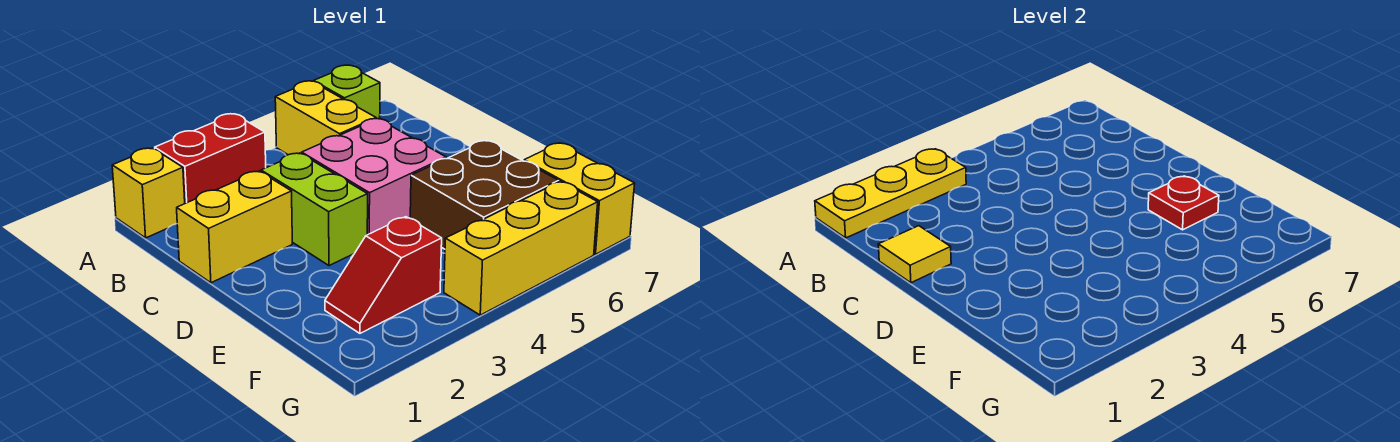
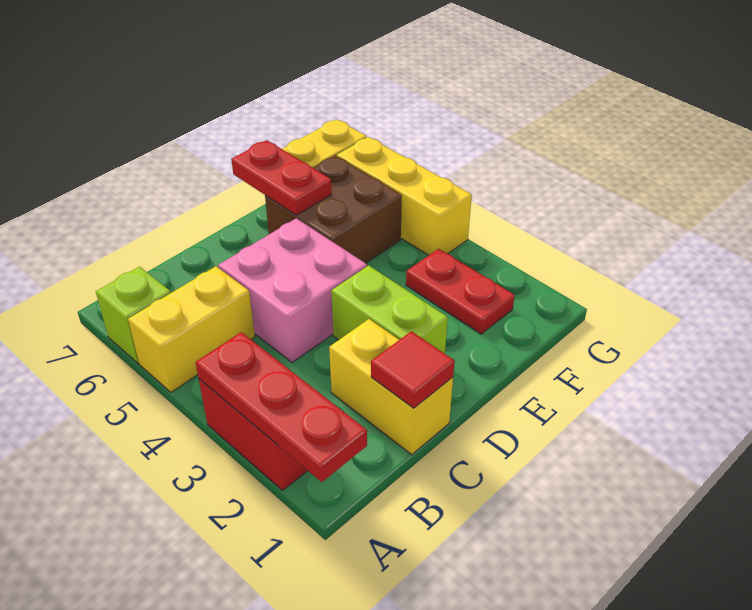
yellow brick A1 level 1 -> none
yellow plate A1:A3 level 2 -> red plate A1:A3 level 2
yellow tile C1 level 2 -> red tile C1 level 2
lime brick C3:D3 level 1 -> lime brick D2:D3 level 1
red plate E6 level 2 -> red plate E6:E7 level 2
red slope F2:F3 level 1 top 3 -> red plate F2:F3 level 1

